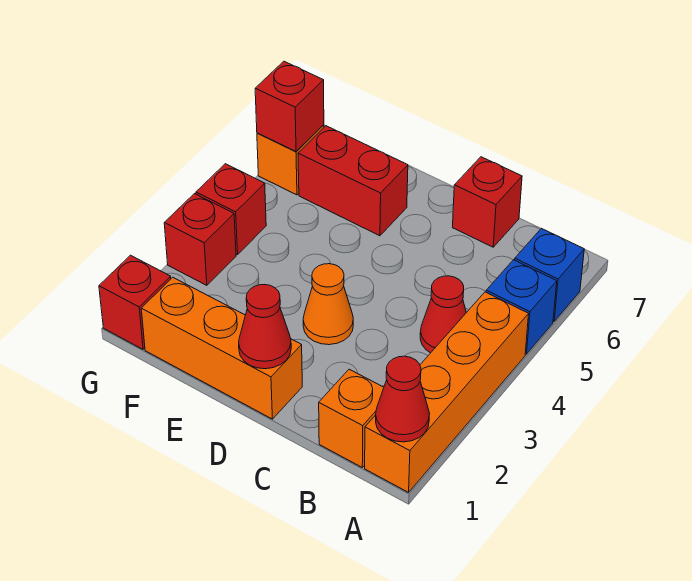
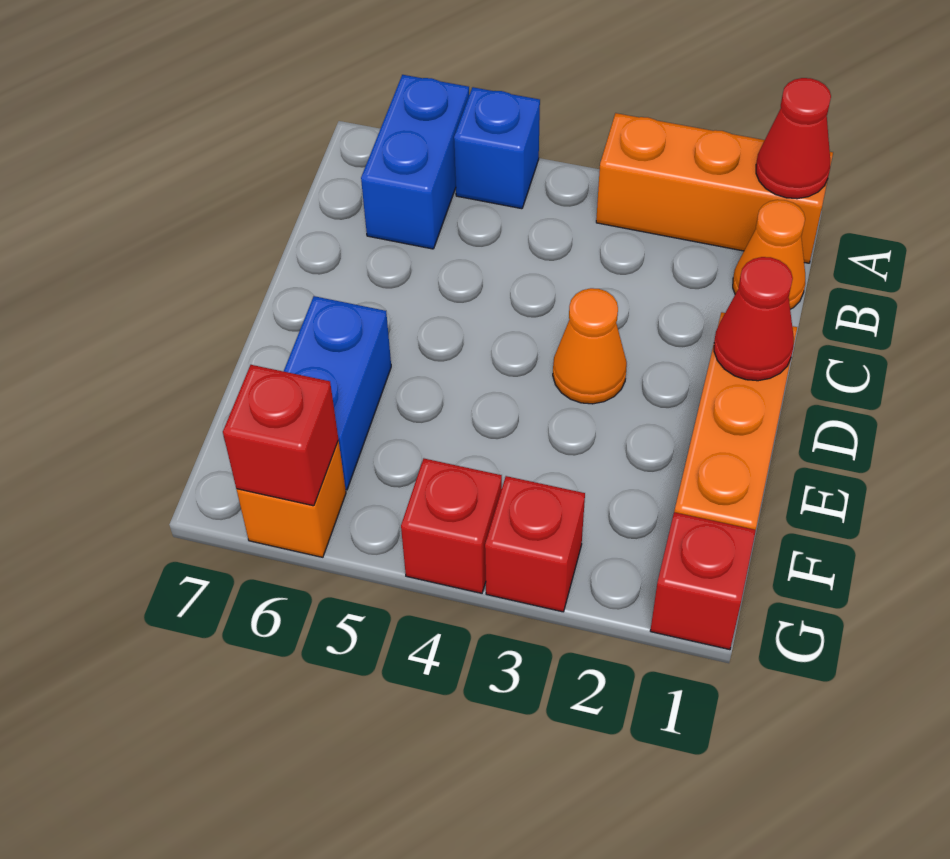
orange brick A1:A4 level 1 -> orange brick A1:A3 level 1
blue brick A6 level 1 -> blue brick A6:B6 level 1
orange brick B1 level 1 -> orange cone B1 level 1
red cone B4 level 1 -> none
red brick C7 level 1 -> none
red brick E6:F6 level 1 -> blue brick E6:F6 level 1

